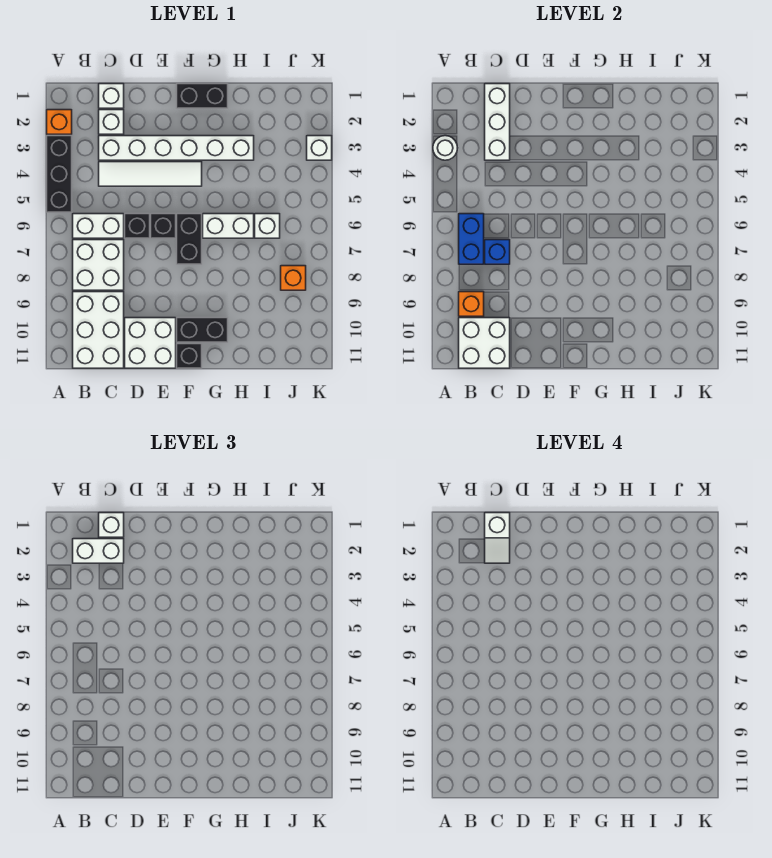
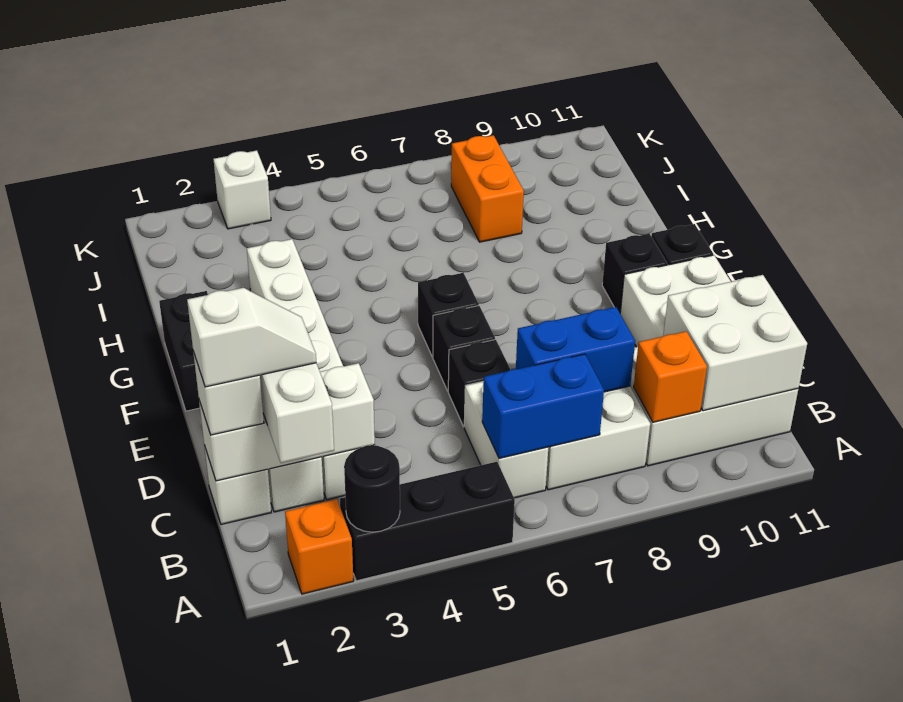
white round brick A3 level 2 -> black round brick A3 level 2
white tile C4:F4 level 1 -> none
blue brick C7 level 2 -> blue brick C7:C8 level 2
black brick F6:F7 level 1 -> black brick F6 level 1
black brick F10:G10 level 1 -> black brick F10 level 1
white brick G6:H6 level 1 -> none
white brick I6 level 1 -> none
orange brick J8 level 1 -> orange brick I8:J8 level 1

